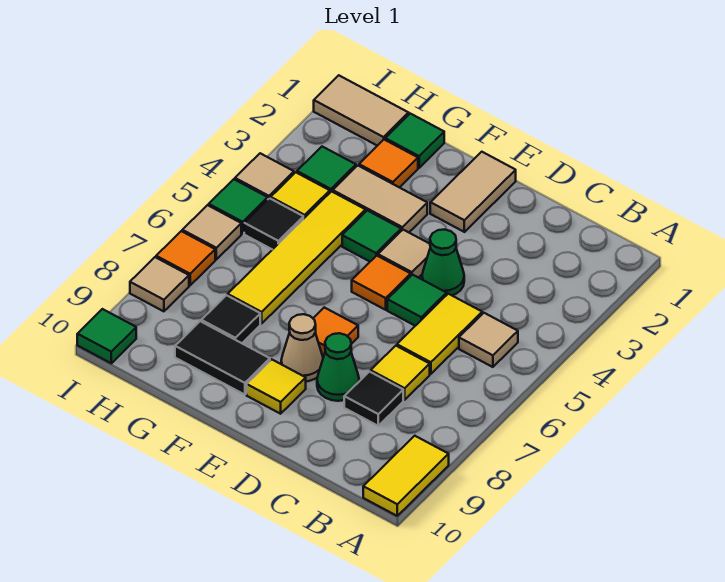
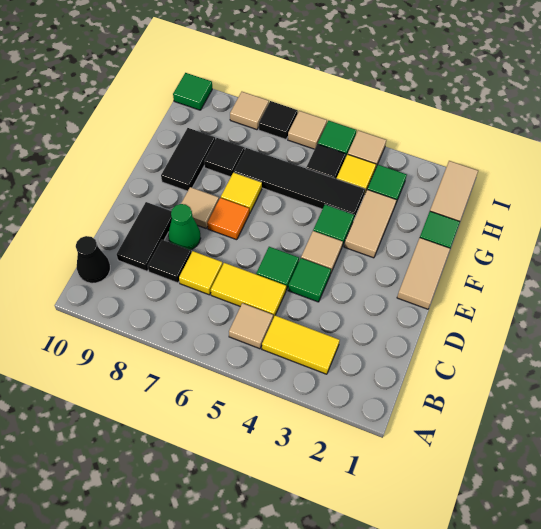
yellow tile A9:A10 level 1 -> yellow tile B3:B4 level 1
none -> black cone B10 level 1
none -> black tile C9:D9 level 1
green cone D4 level 1 -> green tile D4 level 1
tan tile E1:E2 level 1 -> tan tile E1:F1 level 1
orange tile E5 level 1 -> none
tan cone E8 level 1 -> tan tile E8 level 1
yellow tile E9 level 1 -> yellow tile F7 level 1
orange tile G2 level 1 -> none
yellow tile G4:G7 level 1 -> black tile G4:G7 level 1
orange tile I7 level 1 -> black tile I7 level 1

